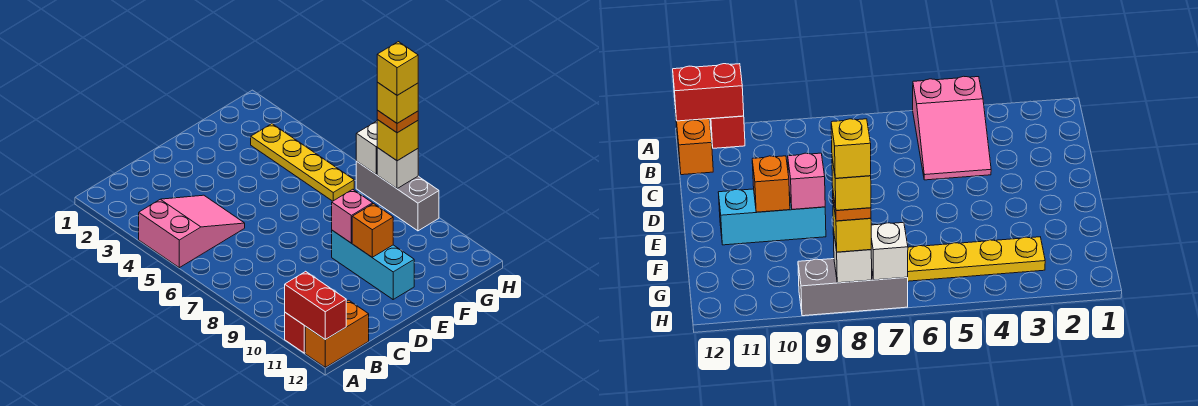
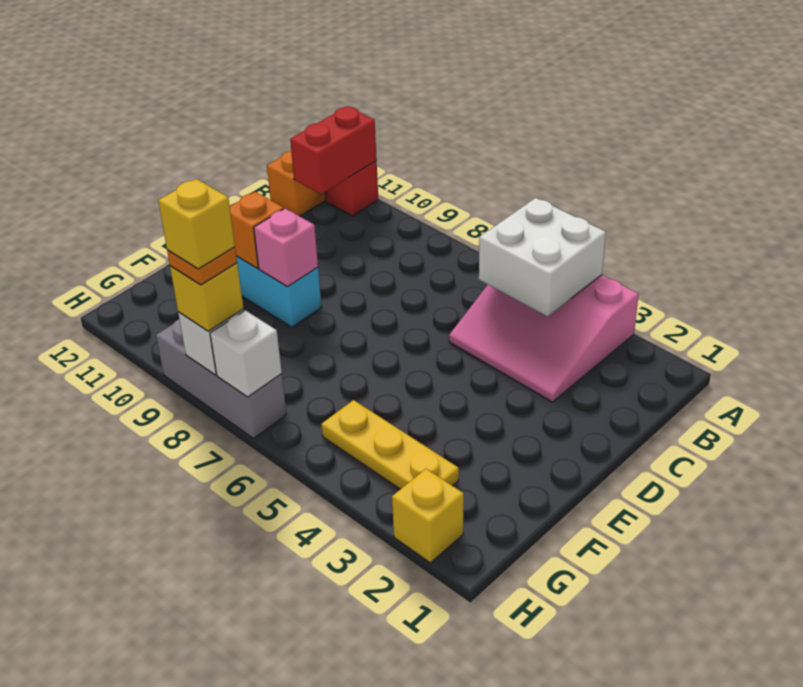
pink slope A4:C5 level 1 top A -> pink slope A3:C5 level 1 top A
none -> white brick A4:B5 level 2
red brick A11:A12 level 2 -> red brick A11:B11 level 2
yellow plate G3:G6 level 1 -> yellow plate G3:G5 level 1
yellow brick H8 level 6 -> yellow brick H2 level 1

